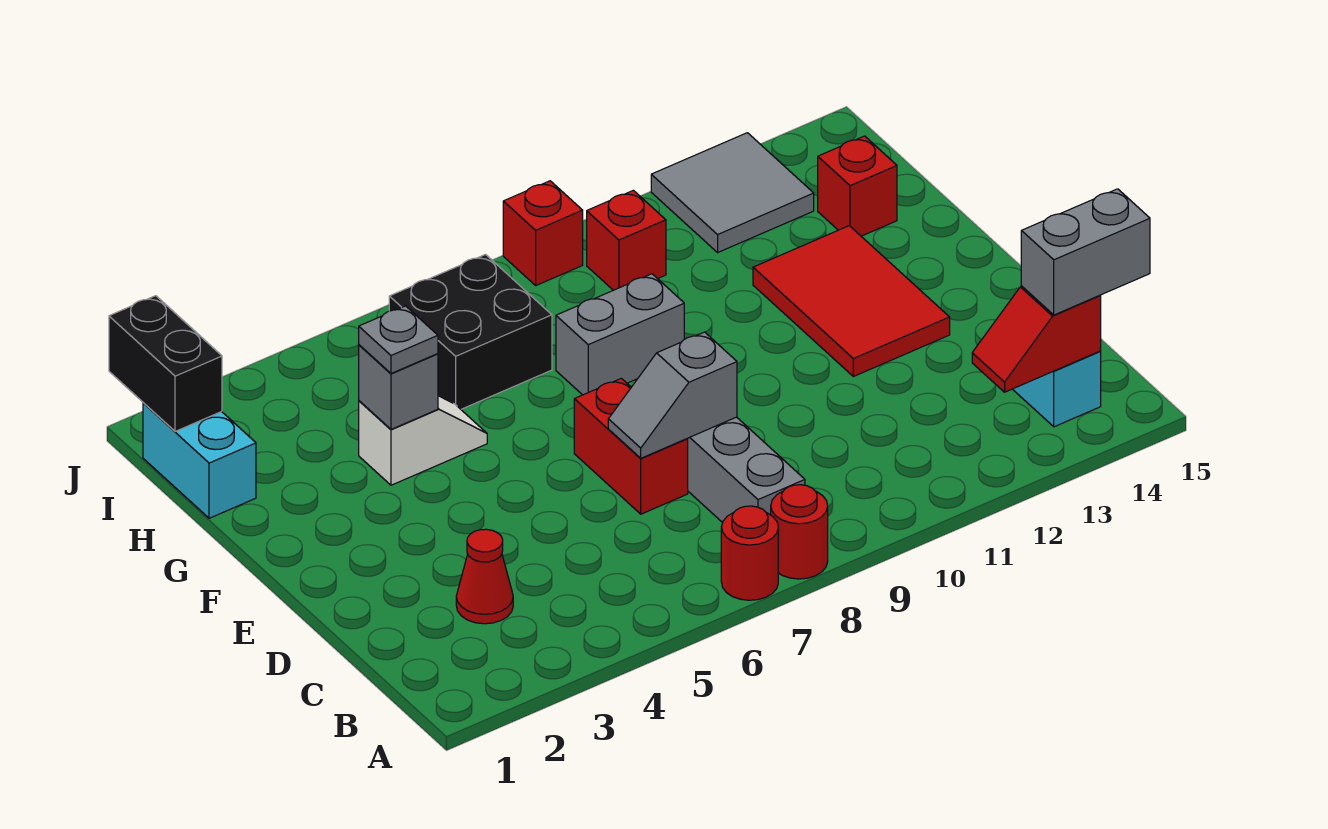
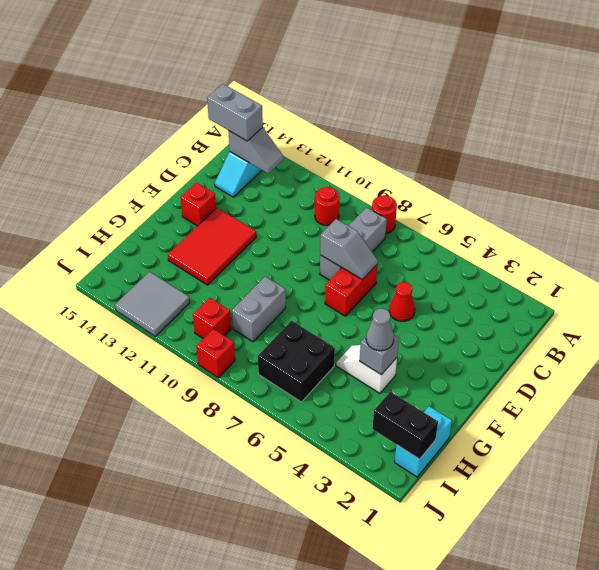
red round brick A7 level 1 -> red round brick B10 level 1
red slope B13:B14 level 2 top 14 -> grey slope B13:B14 level 2 top 14
red cone C3 level 1 -> red cone D5 level 1
grey plate G4 level 3 -> grey cone G4 level 3
grey brick G8:G9 level 1 -> grey brick G9:H9 level 1
red brick H14 level 1 -> red brick E14 level 1
black brick I1:J1 level 2 -> black brick I1:I2 level 2

